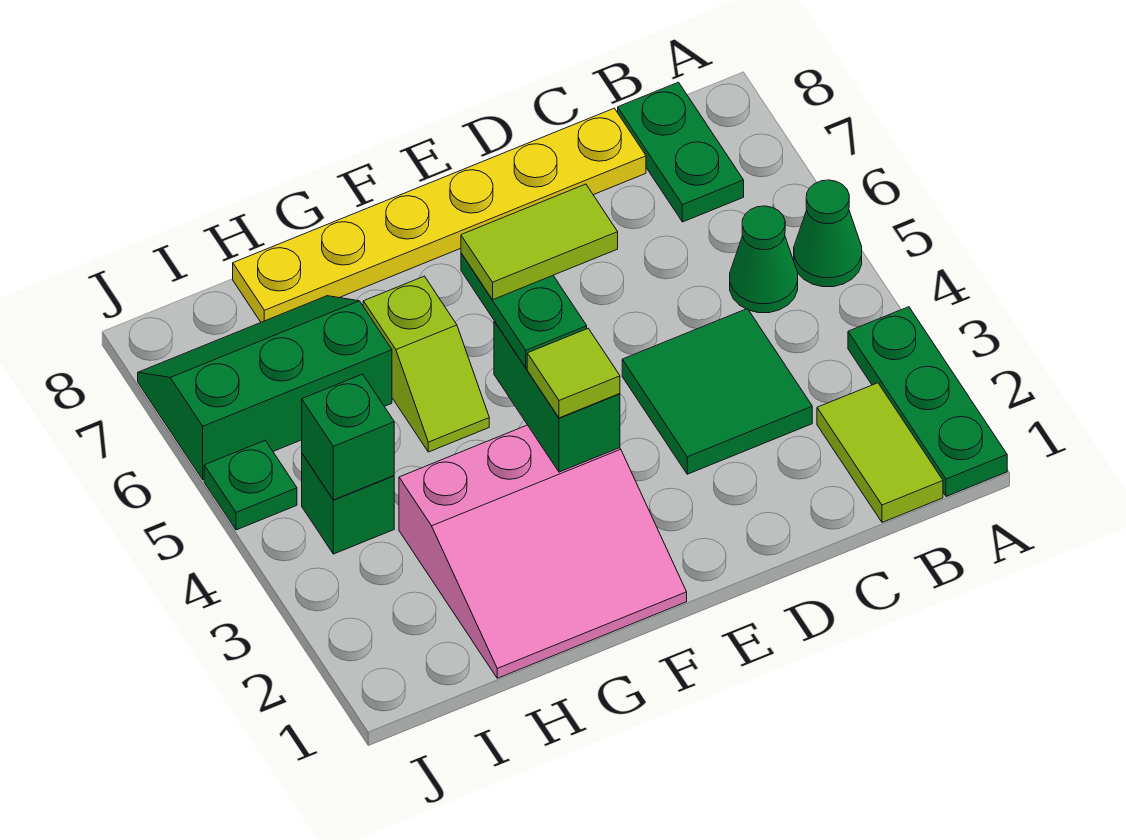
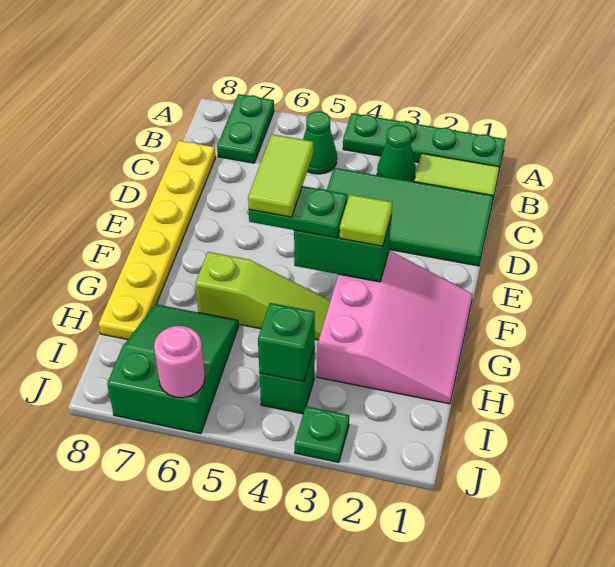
green plate A1:A3 level 1 -> green plate A1:A4 level 1
green cone A5 level 1 -> green cone B3 level 1
green plate B7:B8 level 1 -> green plate A7:B7 level 1
green tile C3:D4 level 1 -> green tile C1:D4 level 1
lime slope G5:G6 level 1 top 6 -> lime slope G4:G6 level 1 top 6
green slope H6:J7 level 1 top 6 -> green slope H6:J7 level 1 top J
green plate J5 level 1 -> green plate J3 level 1
none -> pink round brick J6 level 2

